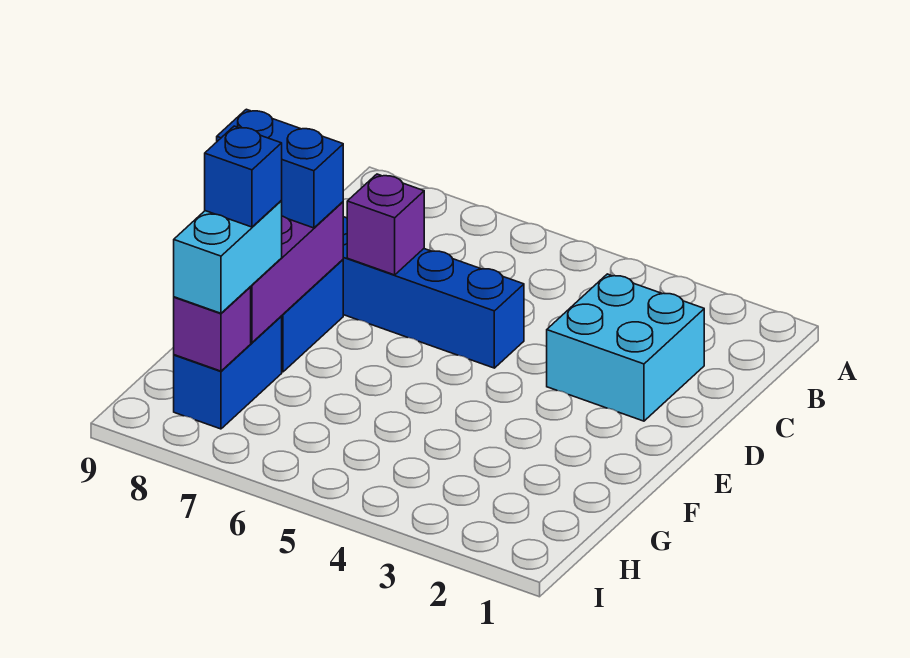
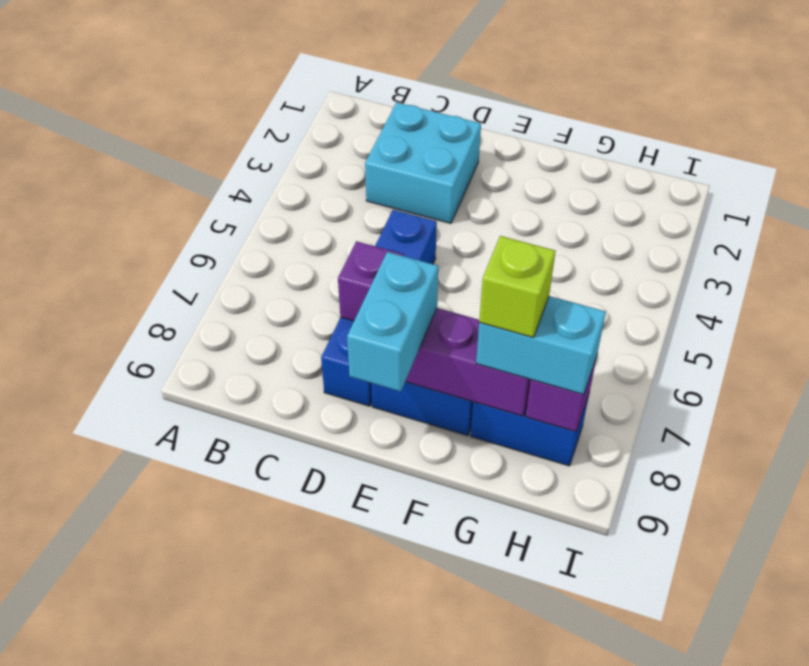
blue brick E8:E9 level 3 -> cyan brick E8:E9 level 3
blue brick G8 level 4 -> lime brick G8 level 4

